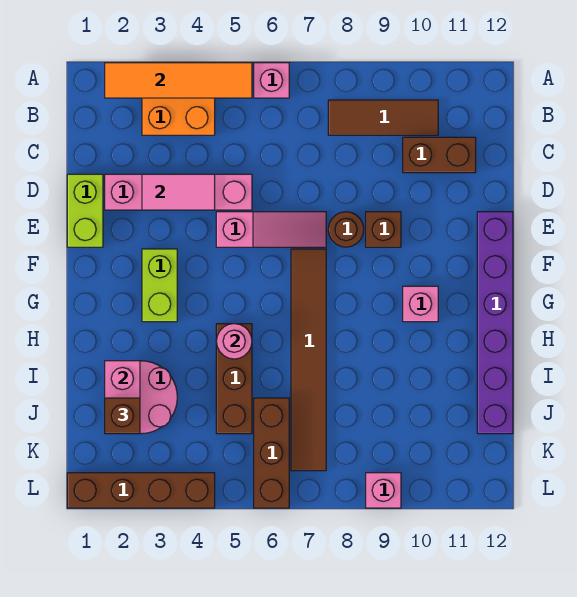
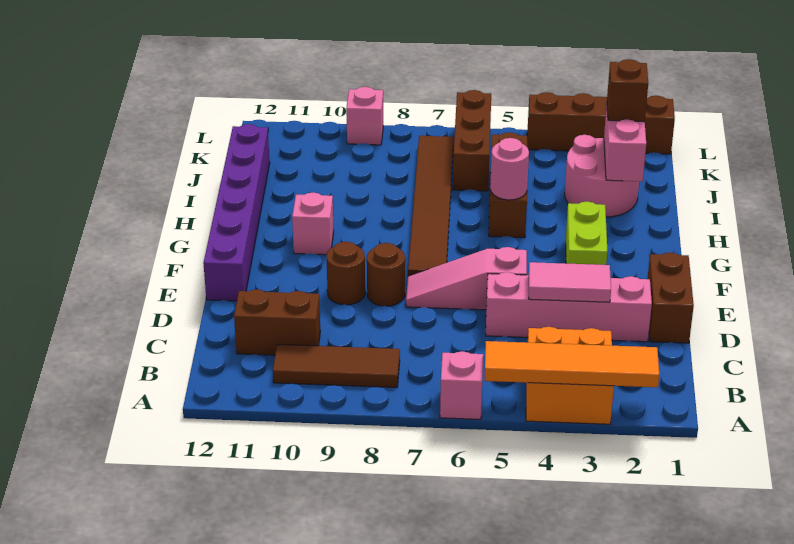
lime brick D1:E1 level 1 -> brown brick D1:E1 level 1
brown brick E9 level 1 -> brown round brick E9 level 1

